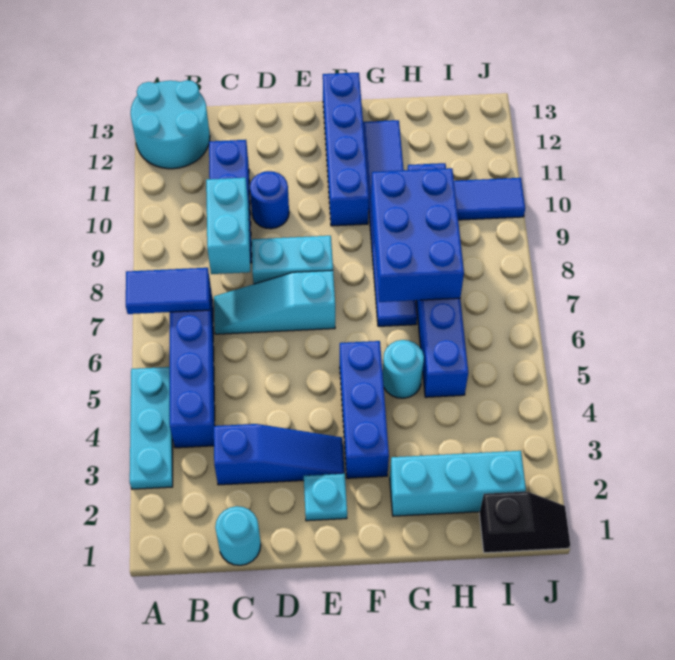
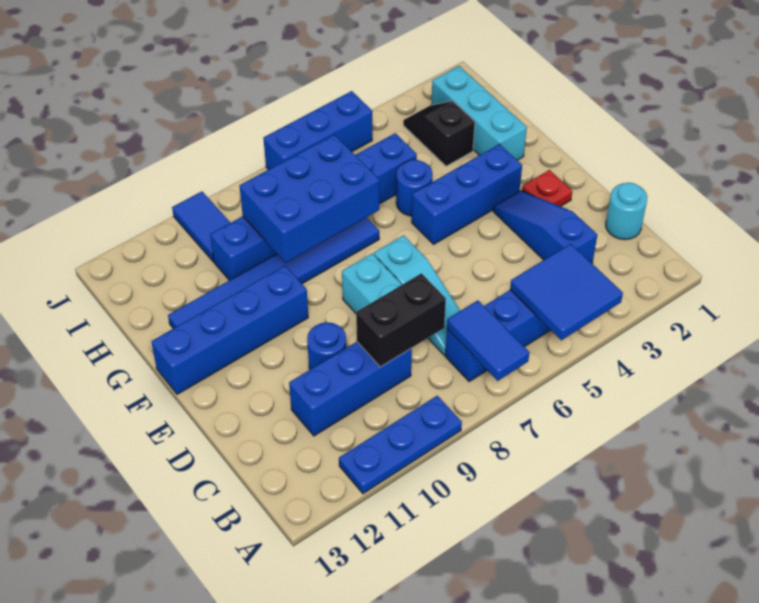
cyan plate A3:A5 level 1 -> none
none -> blue tile A4:B5 level 2
none -> blue plate A9:A11 level 1
cyan round brick A12:B13 level 1 -> none
cyan brick C8:C9 level 2 -> black brick C8:C9 level 2
cyan plate E2 level 1 -> red plate E2 level 1
cyan round brick G5 level 1 -> blue round brick G5 level 1
black slope I1:J1 level 1 top I -> black slope H3:I3 level 1 top H
none -> blue brick J5:J7 level 1

